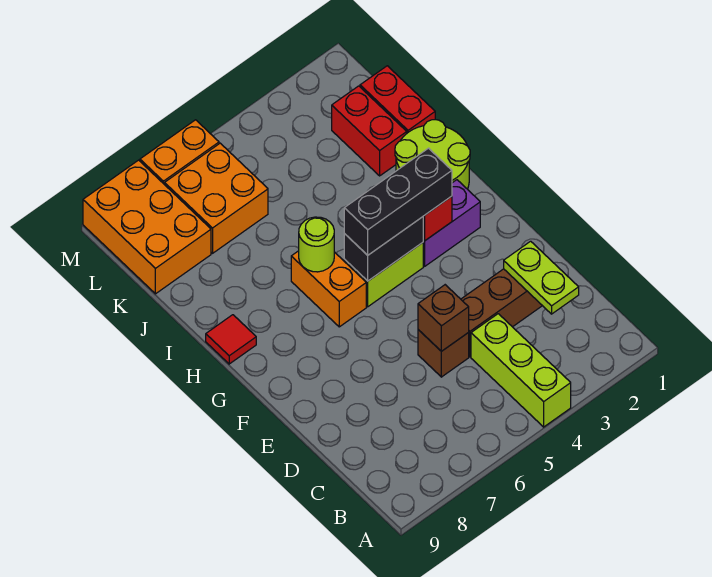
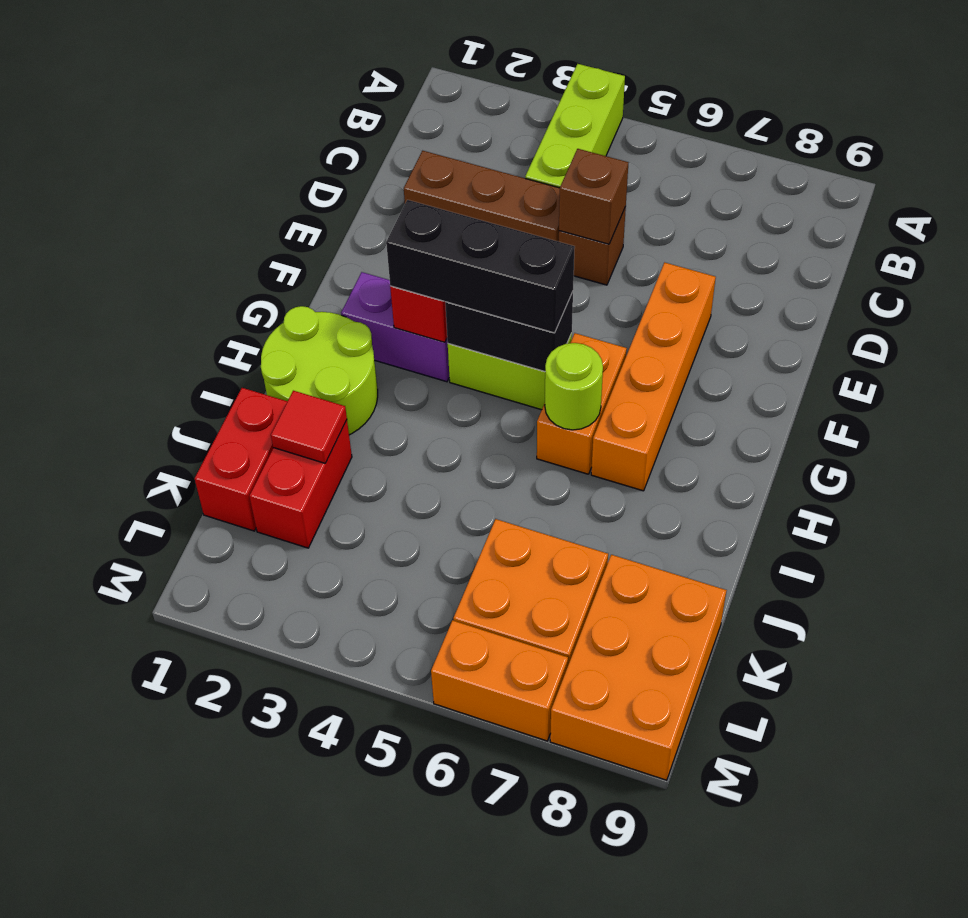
lime plate C2:D2 level 2 -> none
none -> orange brick E7:H7 level 1
red tile H9 level 1 -> red tile J2 level 2

